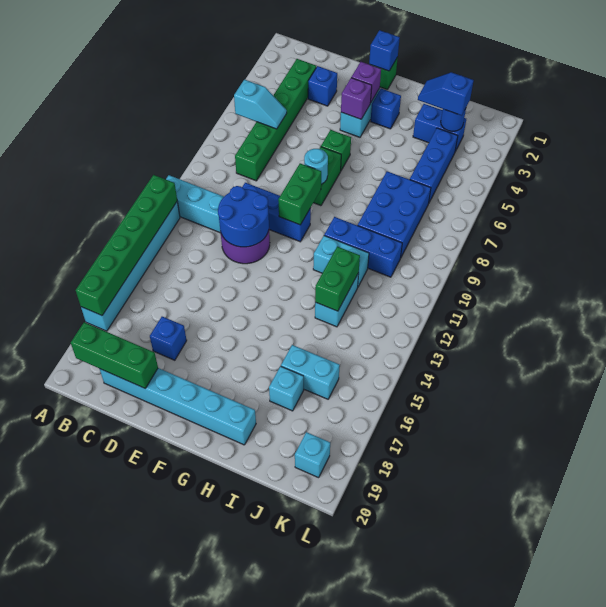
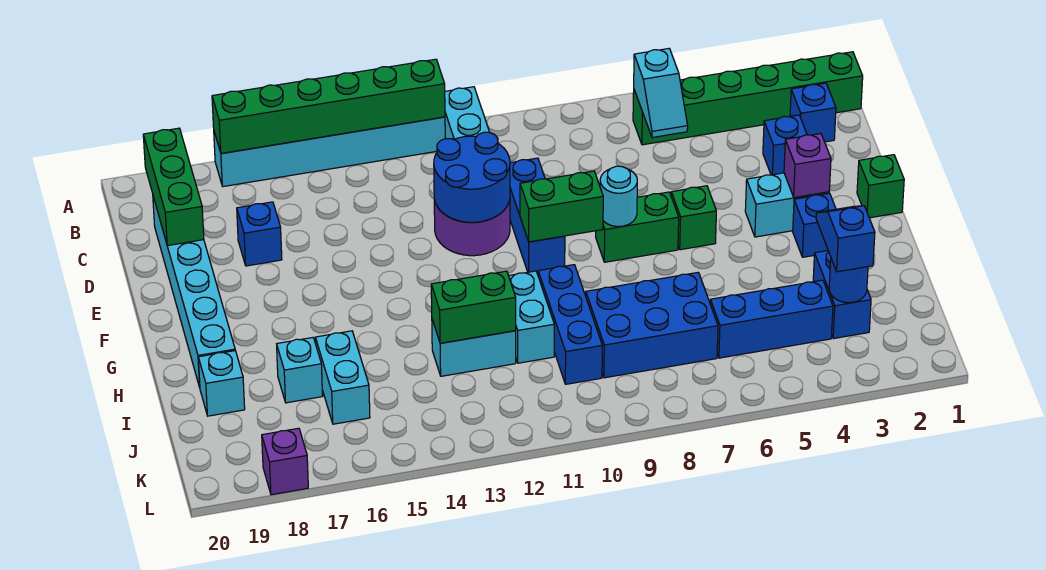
green brick C3:C8 level 1 -> green brick B1:B6 level 1
blue brick F1 level 2 -> blue brick C2 level 1
purple brick F4 level 2 -> purple brick L18 level 1
cyan brick K19 level 1 -> cyan brick I19 level 1

